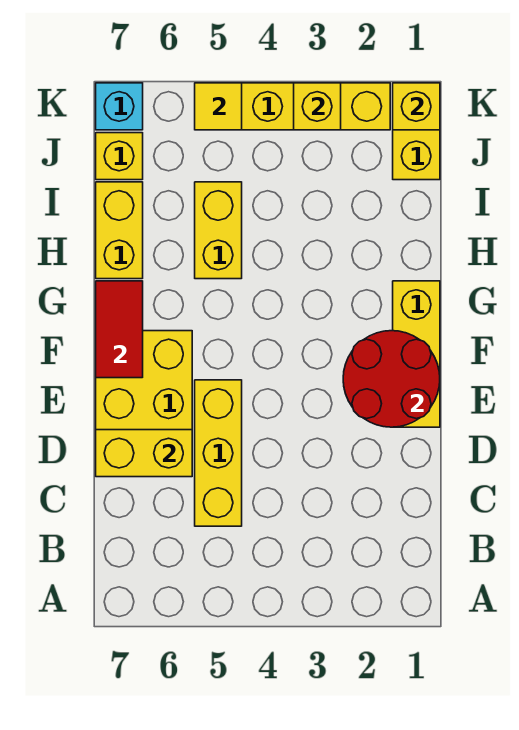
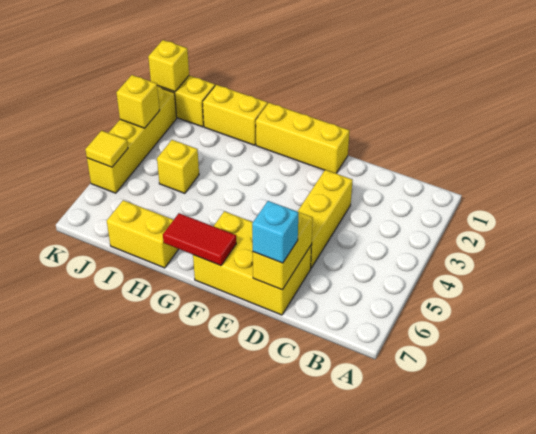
yellow brick C5:E5 level 1 -> yellow brick D3:D5 level 1
red round brick E1:F2 level 2 -> none
yellow brick H5:I5 level 1 -> yellow brick H1:I1 level 1
yellow brick J7 level 1 -> yellow brick I4 level 1
cyan brick K7 level 1 -> cyan brick D7 level 3

